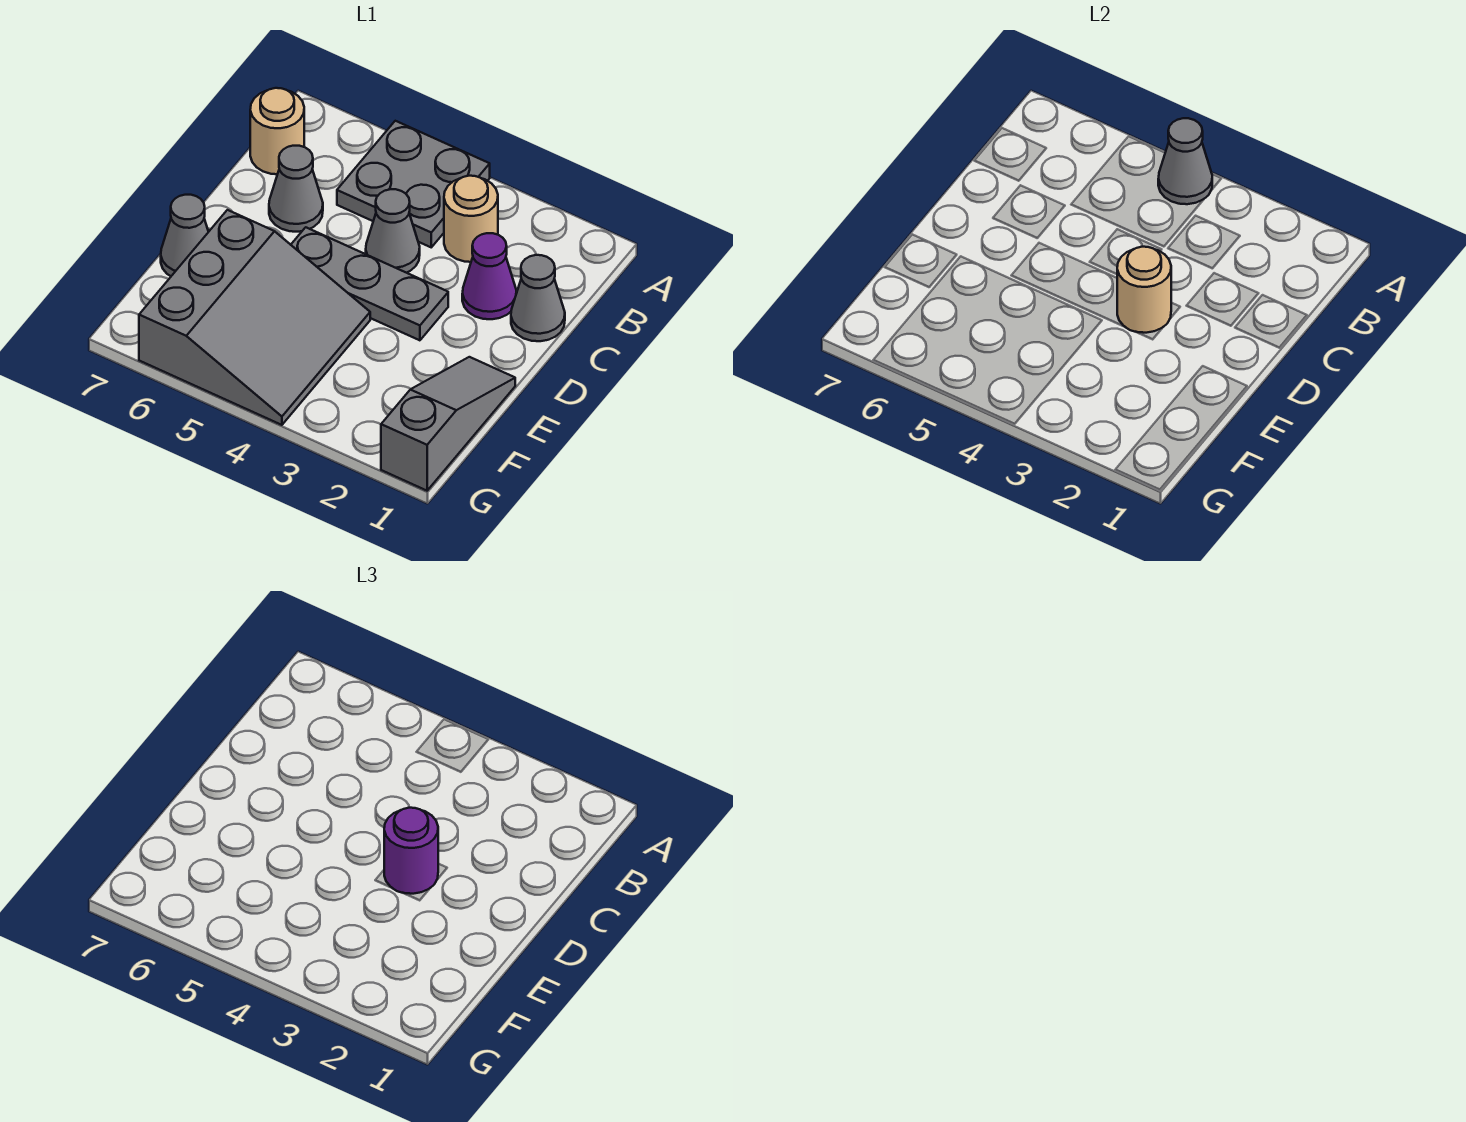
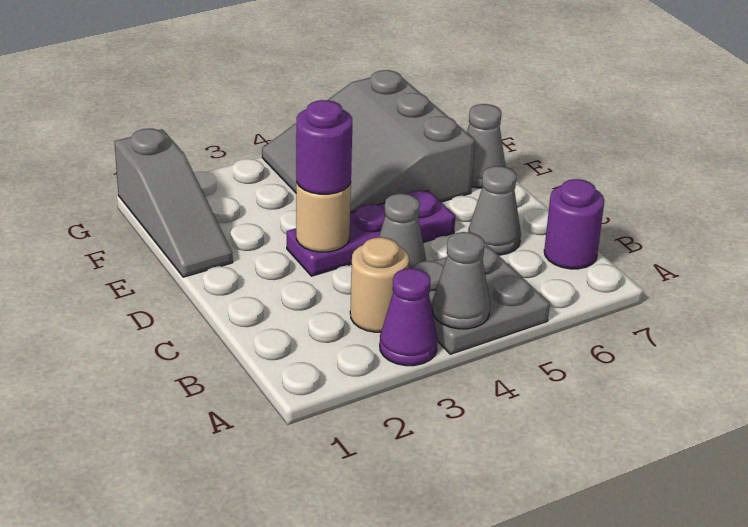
tan round brick B7 level 1 -> purple round brick B7 level 1
grey cone C1 level 1 -> none
purple cone C2 level 1 -> purple cone A3 level 1
grey plate D3:D5 level 1 -> purple plate D3:D5 level 1

